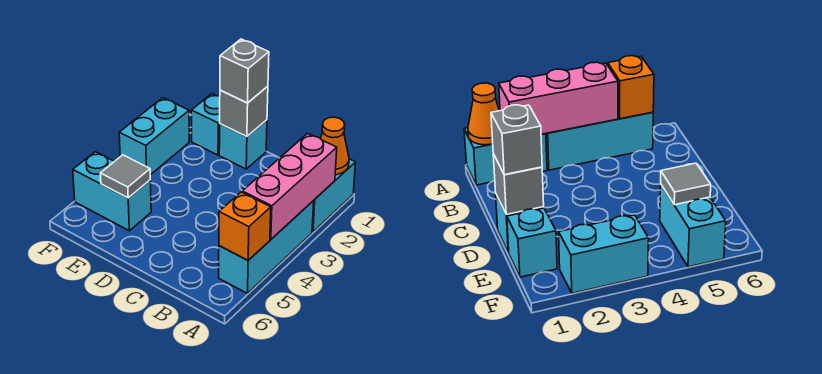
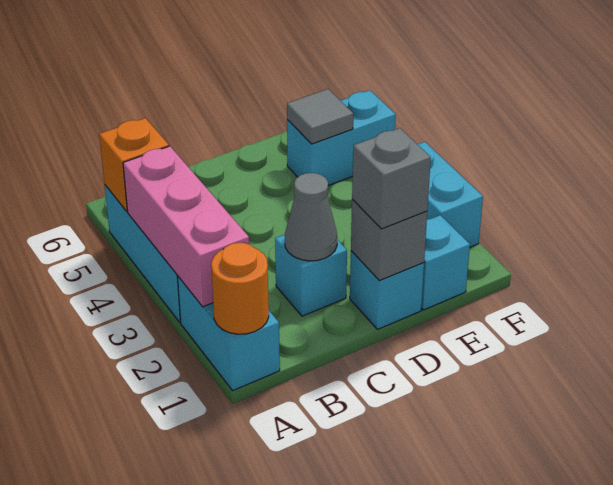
orange cone A1 level 2 -> orange round brick A1 level 2
none -> cyan brick C2 level 1
none -> grey cone C2 level 2

